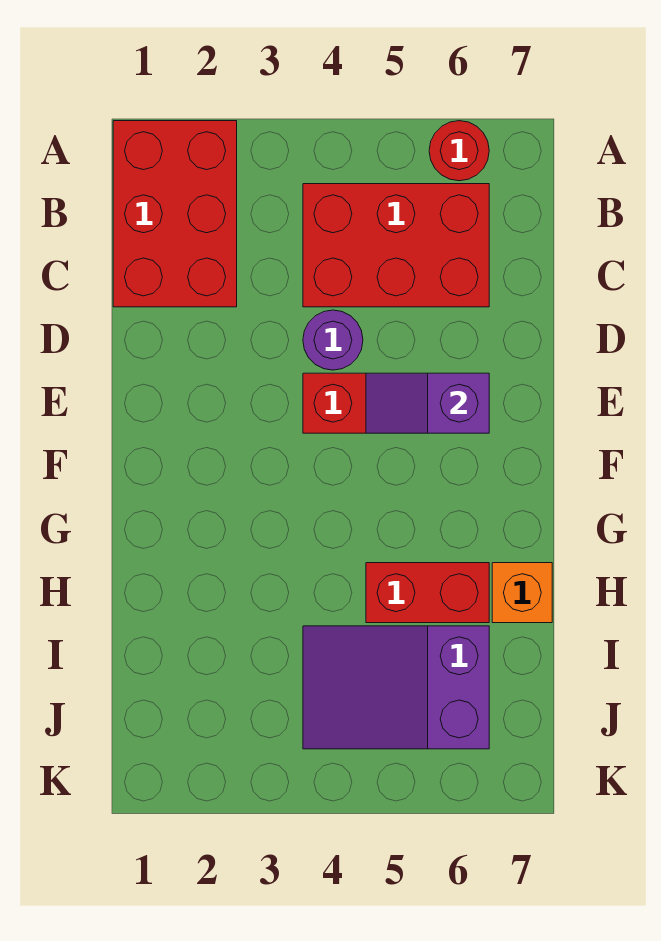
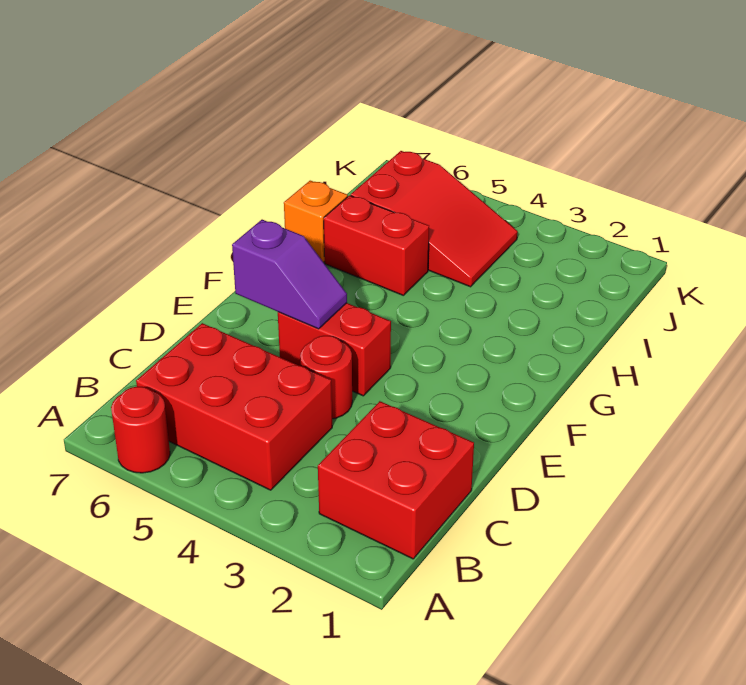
red brick A1:C2 level 1 -> red brick B1:C2 level 1
purple round brick D4 level 1 -> red round brick D4 level 1
purple slope I4:J6 level 1 top 6 -> red slope I4:J6 level 1 top 6

